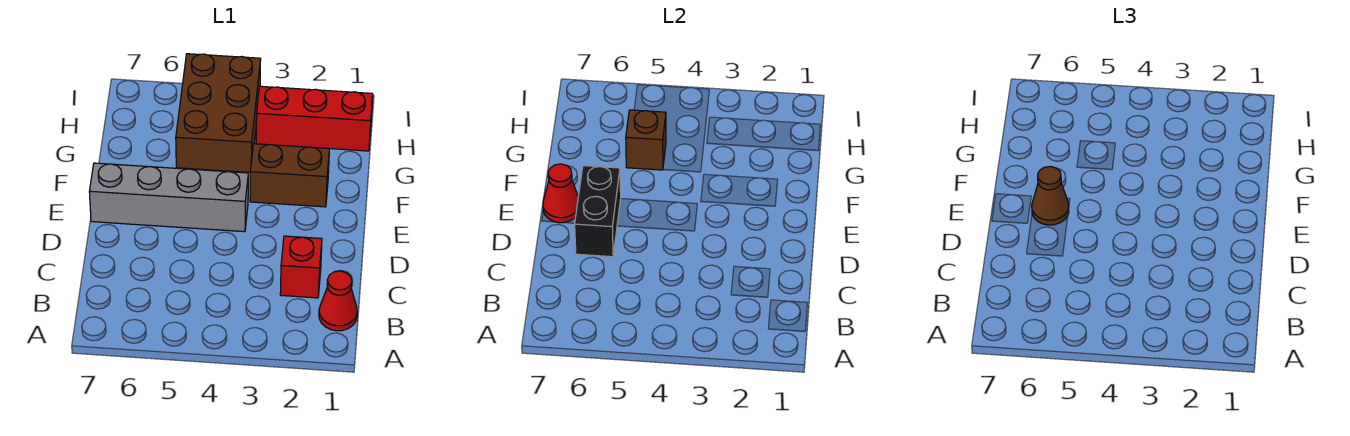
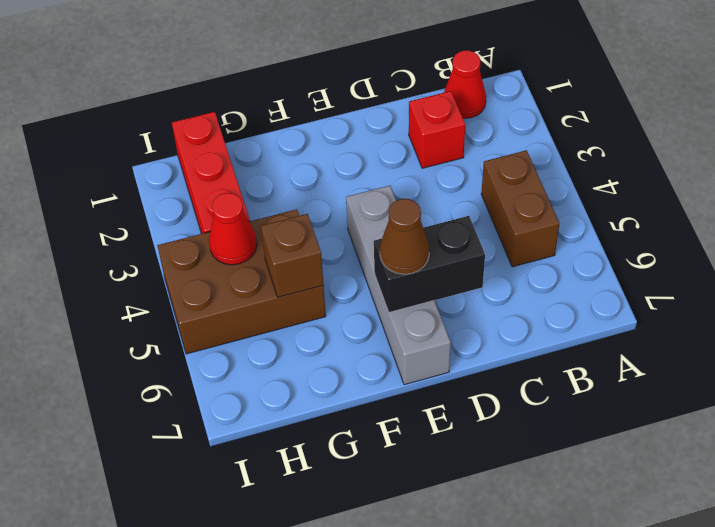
red cone E7 level 2 -> red cone H4 level 2
brown brick F2:F3 level 1 -> brown brick B4:B5 level 1

